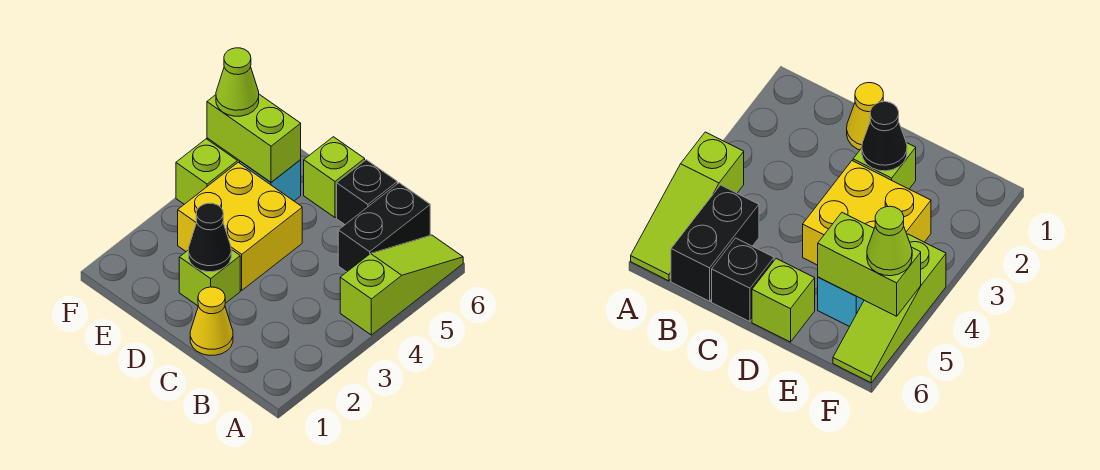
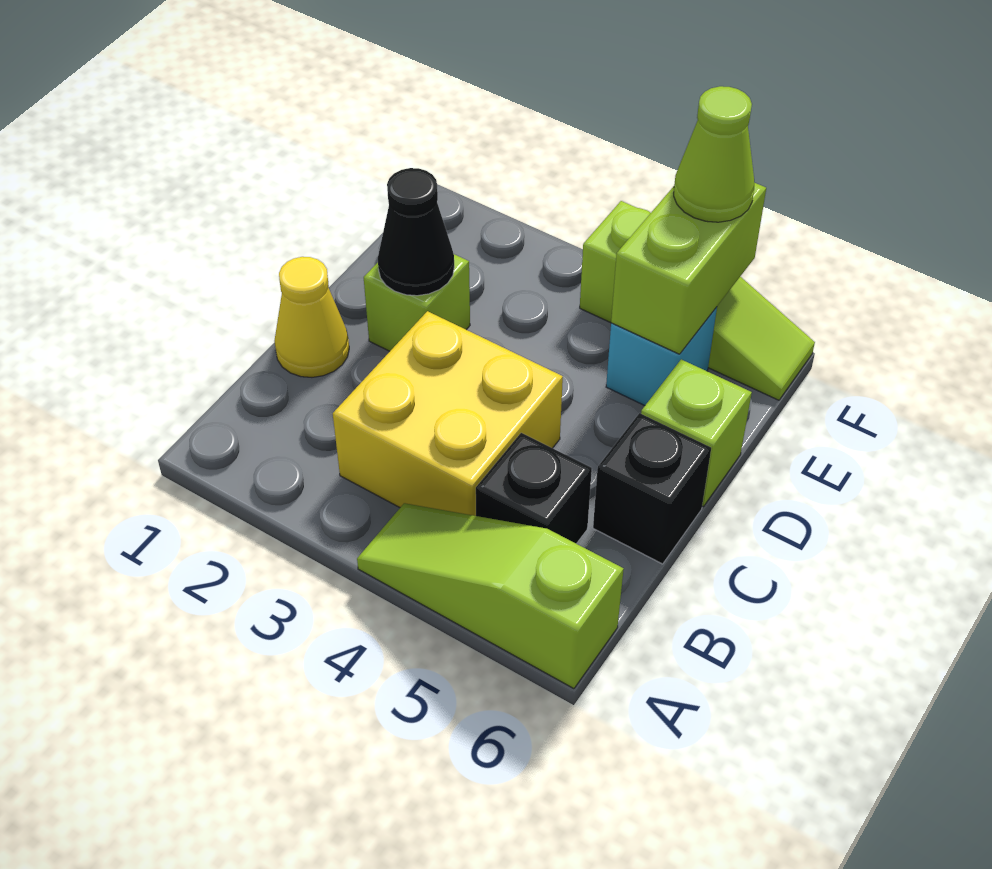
lime slope A4:A6 level 1 top 4 -> lime slope A4:A6 level 1 top 6
black brick B5:B6 level 1 -> black brick B5 level 1
yellow brick D3:E4 level 1 -> yellow brick B3:C4 level 1

